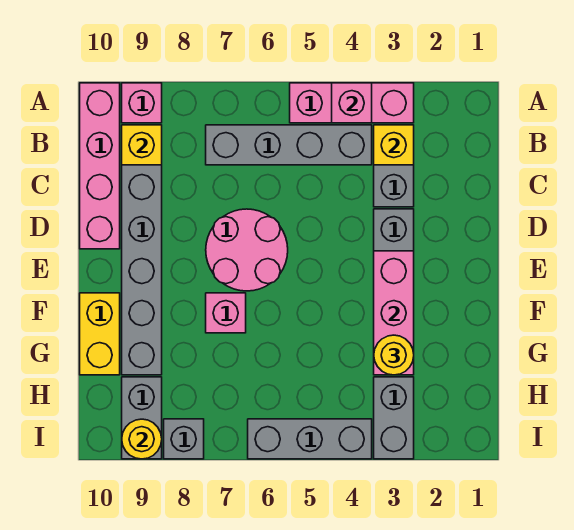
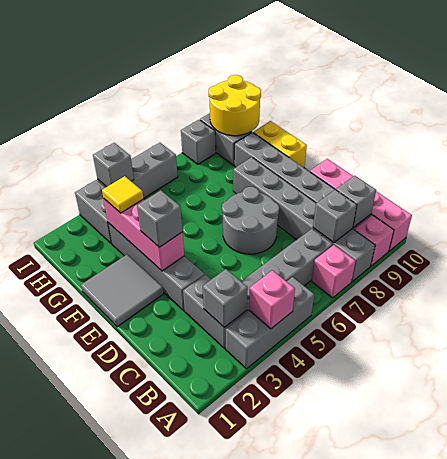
pink brick A3:A5 level 1 -> grey brick A3:A5 level 1
none -> grey brick A8:F8 level 1
yellow brick B3 level 2 -> grey brick B3 level 2
none -> grey brick B8 level 2
yellow brick B9 level 2 -> grey brick B9 level 2
pink round brick D6:E7 level 1 -> grey round brick D6:E7 level 1
none -> grey tile E1:F2 level 1
none -> grey brick E3 level 3
pink brick F7 level 1 -> pink brick A7 level 1
yellow round brick G3 level 3 -> yellow tile G3 level 3
none -> grey brick I4 level 2
yellow round brick I9 level 2 -> yellow round brick H9:I10 level 2

